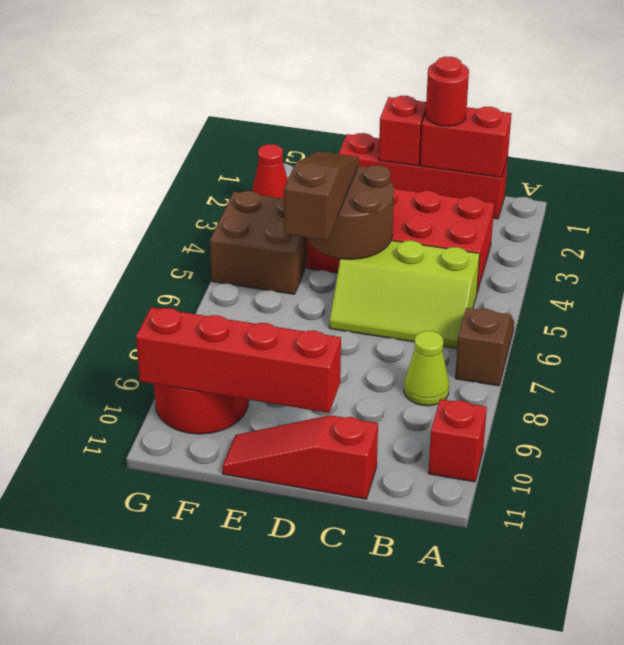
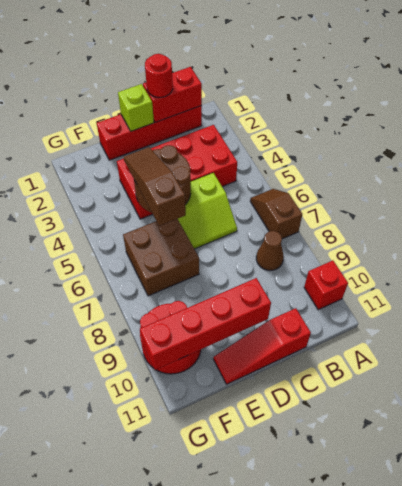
lime slope B5:D6 level 1 top 5 -> lime slope C5:D6 level 1 top 5
lime cone B8 level 1 -> brown cone B8 level 1
red brick D1 level 2 -> lime brick D1 level 2
brown brick F4:G5 level 1 -> brown brick E6:F7 level 1
red cone G2 level 1 -> none

